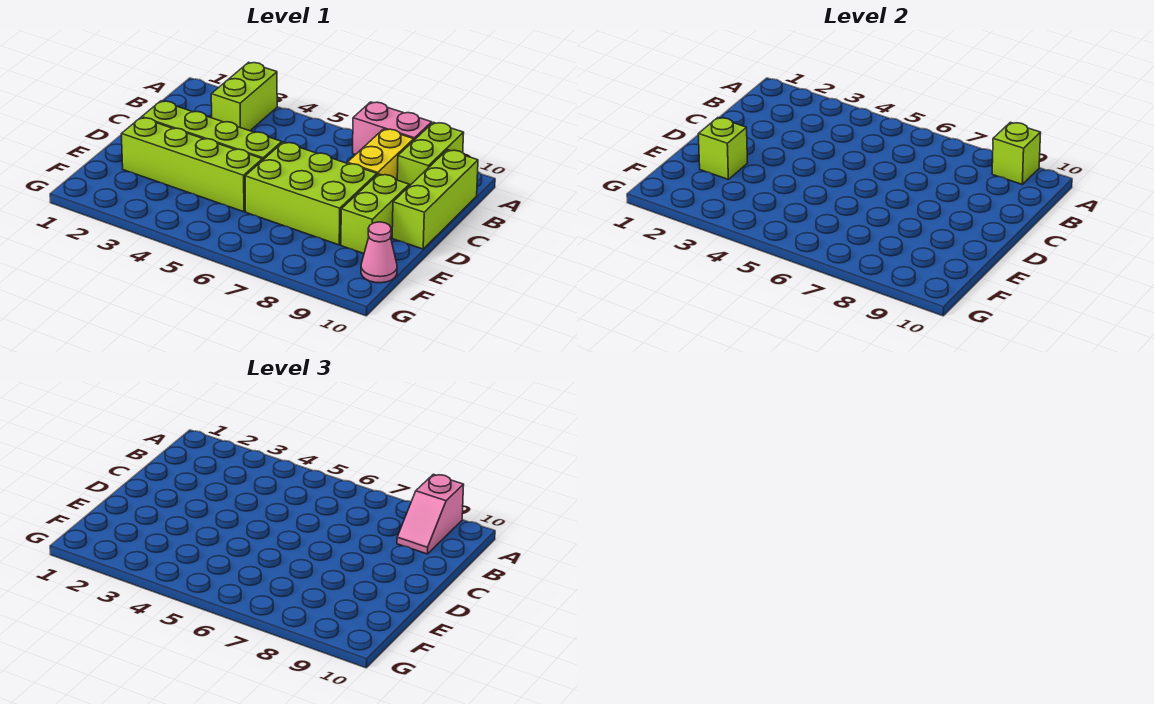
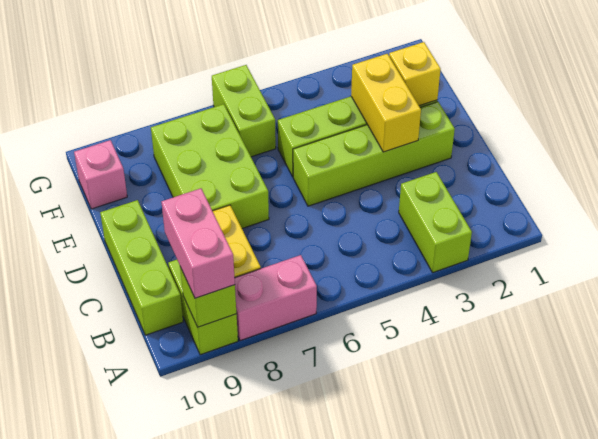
pink slope A9:B9 level 3 top A -> pink brick A9:B9 level 3
none -> yellow brick D3:E3 level 2
lime brick D6:E8 level 1 -> lime brick D7:F8 level 1
lime brick D9:E9 level 1 -> lime brick F6:G6 level 1
lime brick E2 level 2 -> yellow brick E2 level 2
pink cone F10 level 1 -> pink brick F10 level 1

